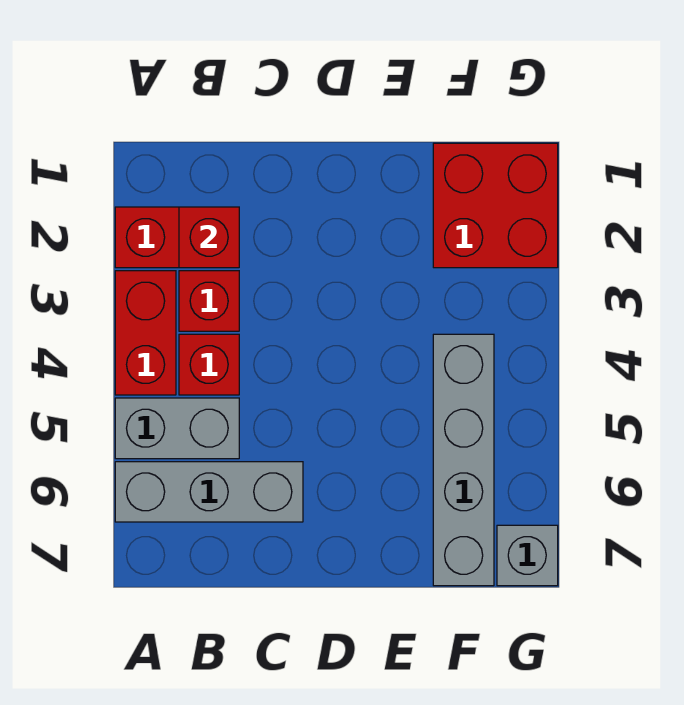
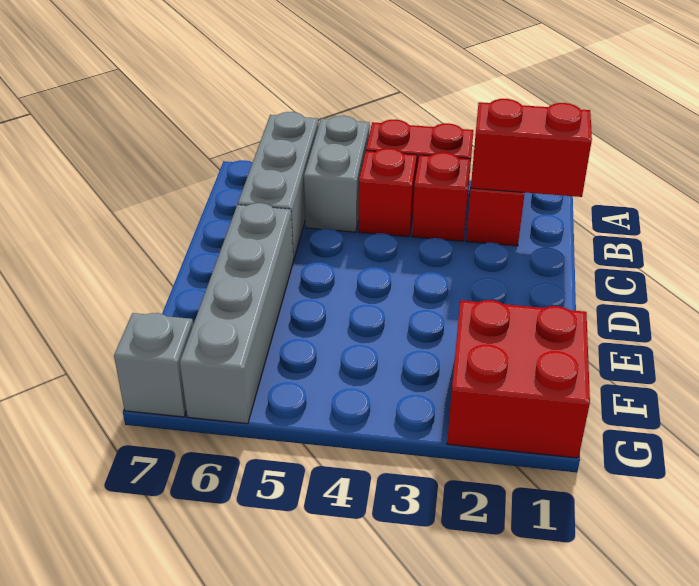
red brick B2 level 2 -> red brick B1:B2 level 2
grey brick F4:F7 level 1 -> grey brick D6:G6 level 1

